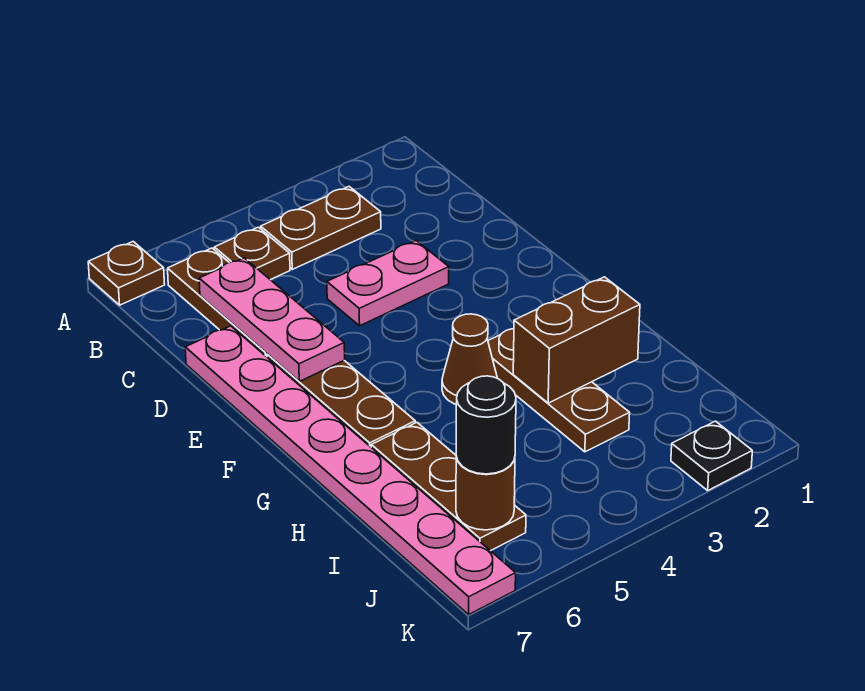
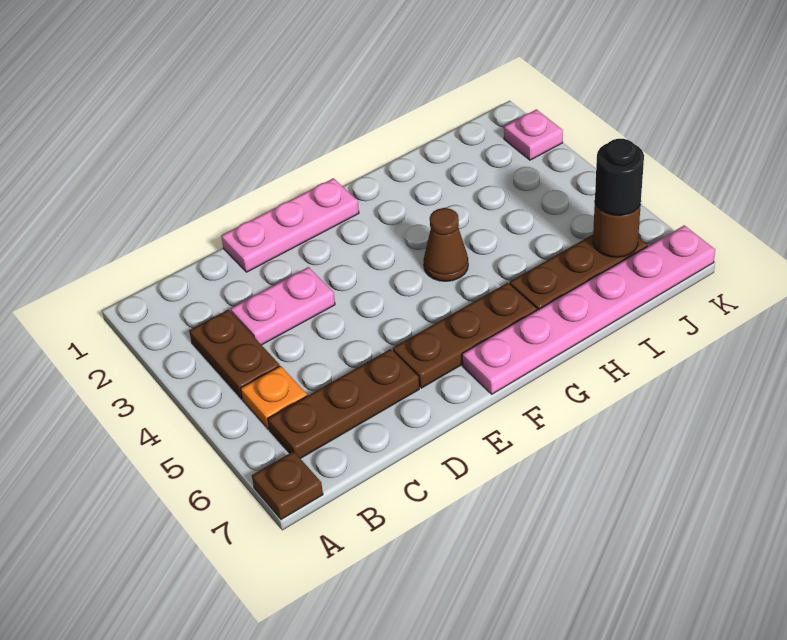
brown plate B5 level 1 -> orange plate B5 level 1
pink plate C6:E6 level 2 -> pink plate D1:F1 level 1
pink plate D3:D4 level 1 -> pink plate C3:D3 level 1
pink plate D7:K7 level 1 -> pink plate F7:K7 level 1
brown plate G3:I3 level 1 -> none
brown brick H2:H3 level 2 -> none
black plate K2 level 1 -> pink plate K2 level 1

